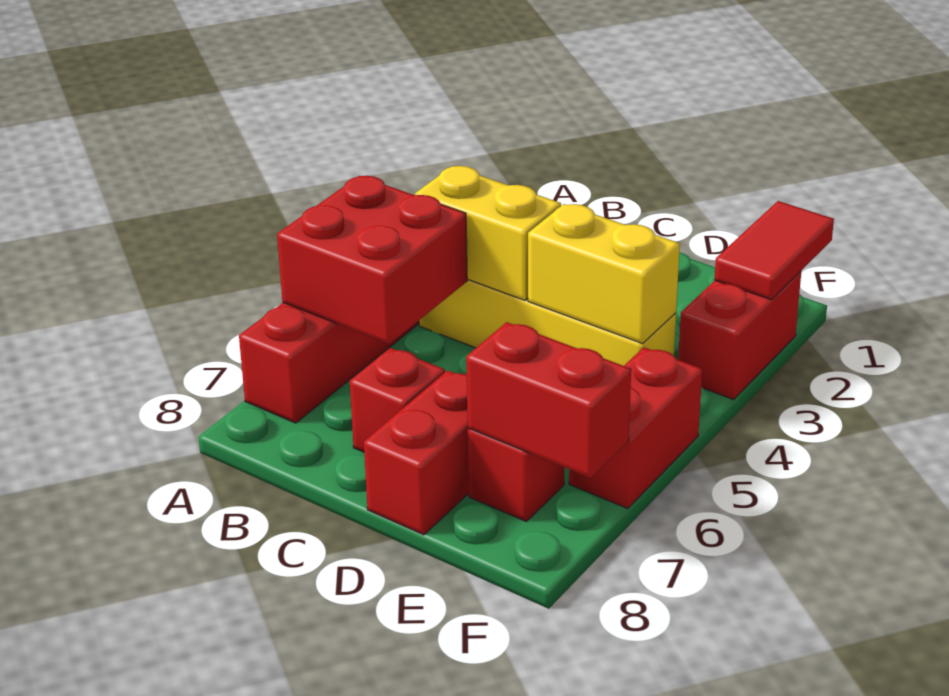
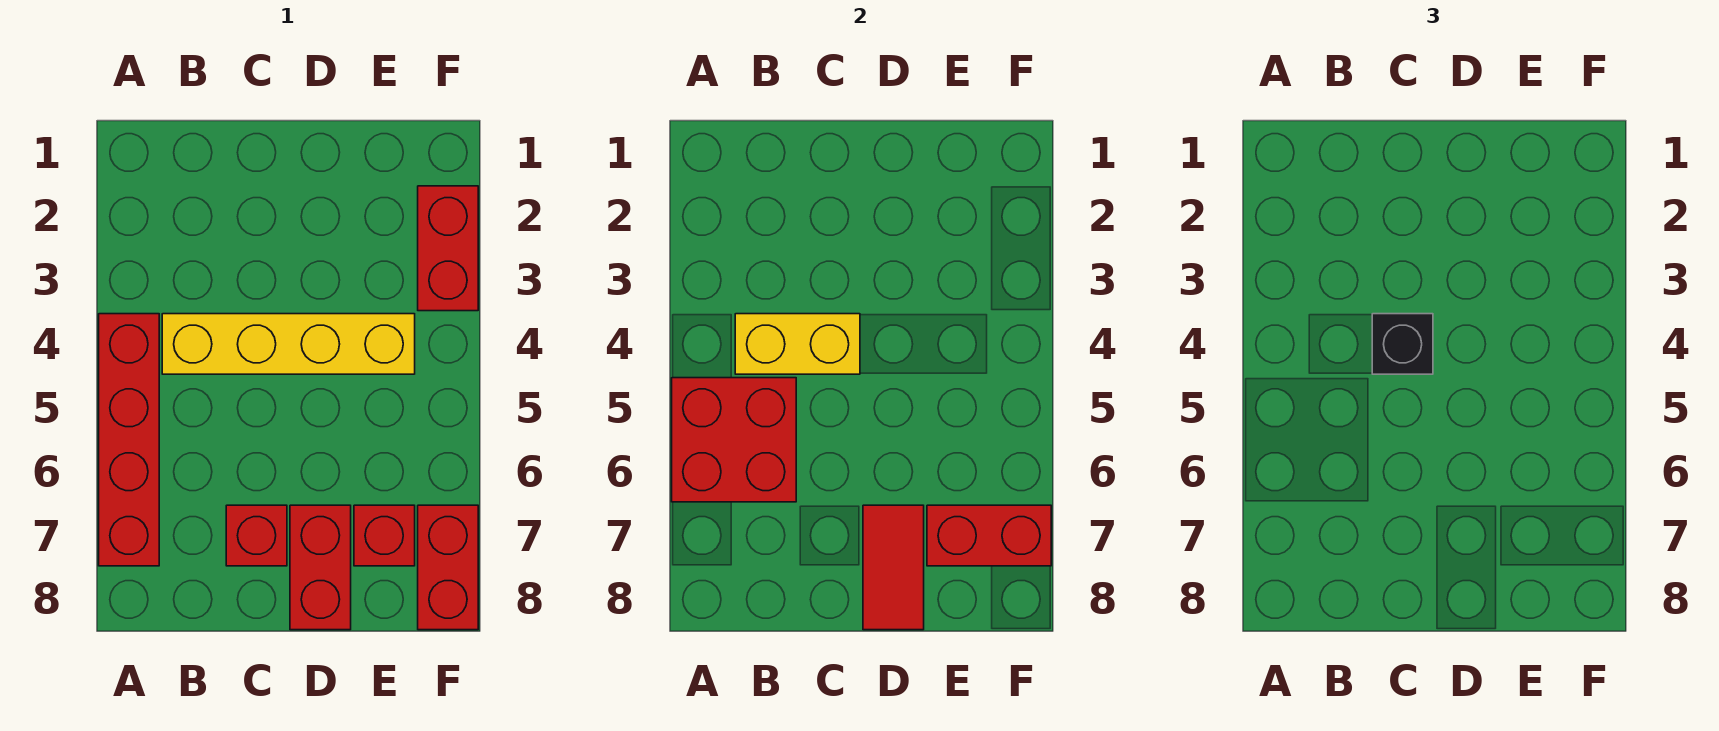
none -> black brick C4 level 3
yellow brick D4:E4 level 2 -> none
red tile F1:F2 level 2 -> red tile D7:D8 level 2
red brick F5:F6 level 1 -> red brick F7:F8 level 1

